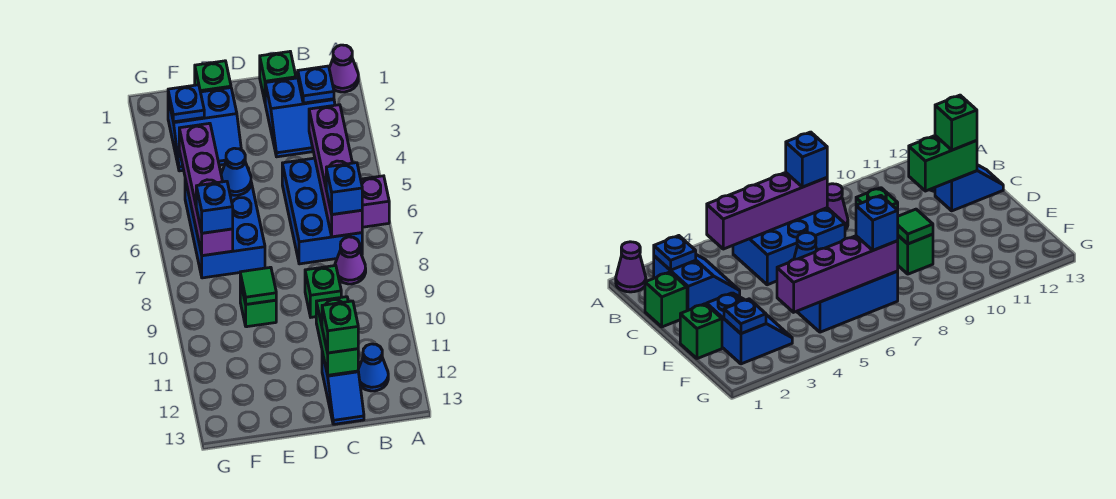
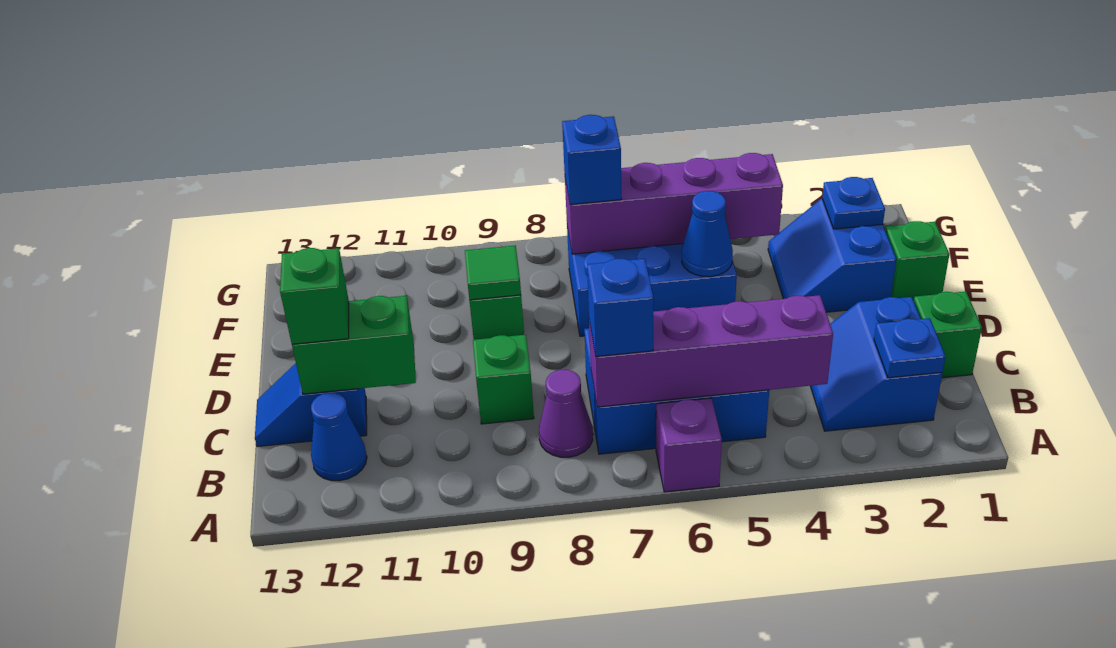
purple cone A1 level 1 -> none

